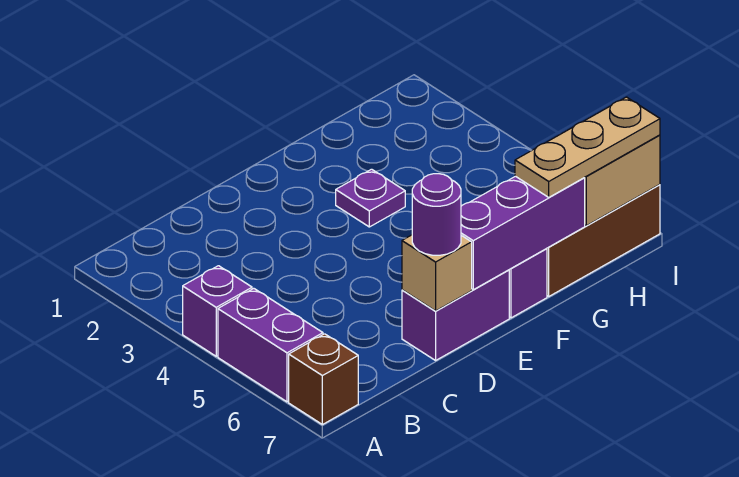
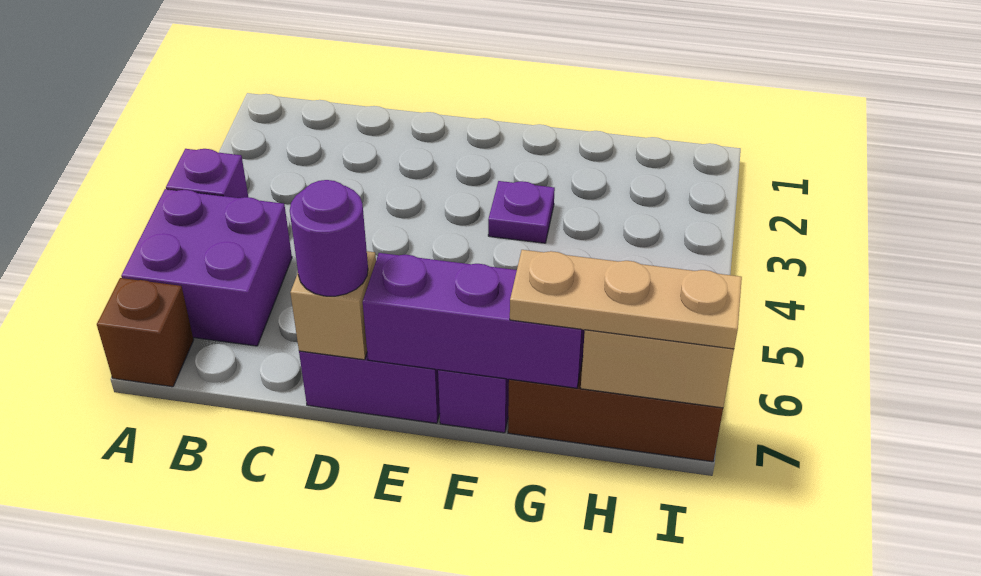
purple brick A5:A6 level 1 -> purple brick A5:B6 level 1

